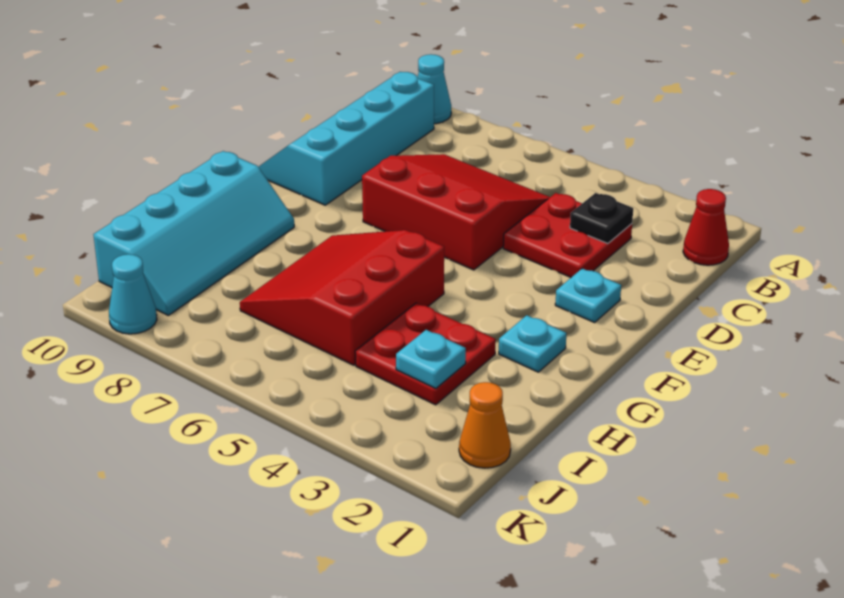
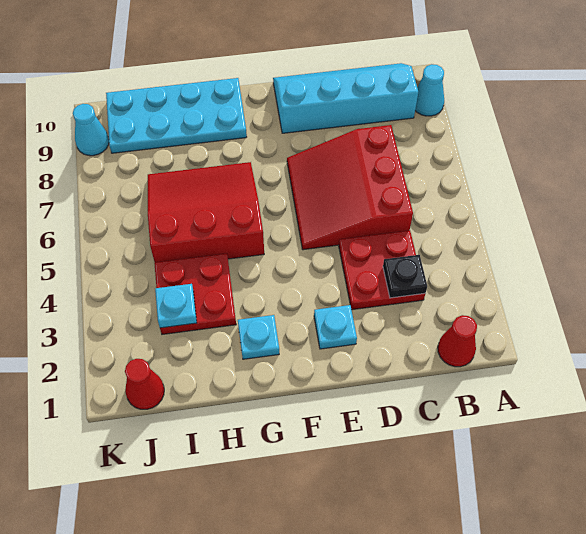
red slope C5:E7 level 1 top E -> red slope C5:E7 level 1 top C
cyan slope G9:J10 level 1 top 10 -> cyan plate G9:J10 level 1
orange cone J1 level 1 -> red cone J1 level 1

